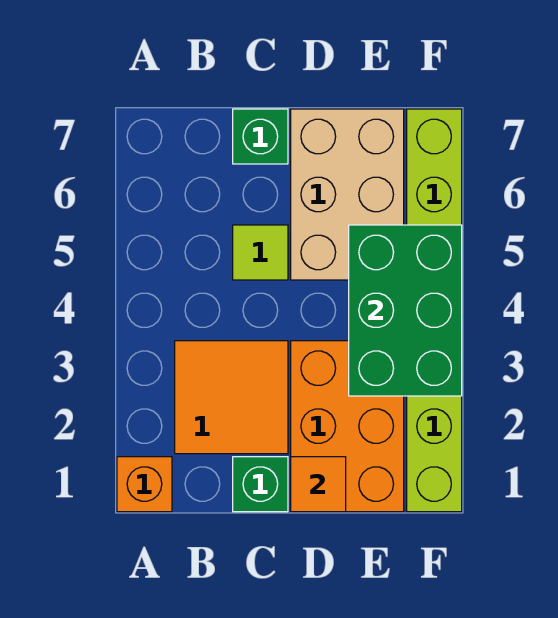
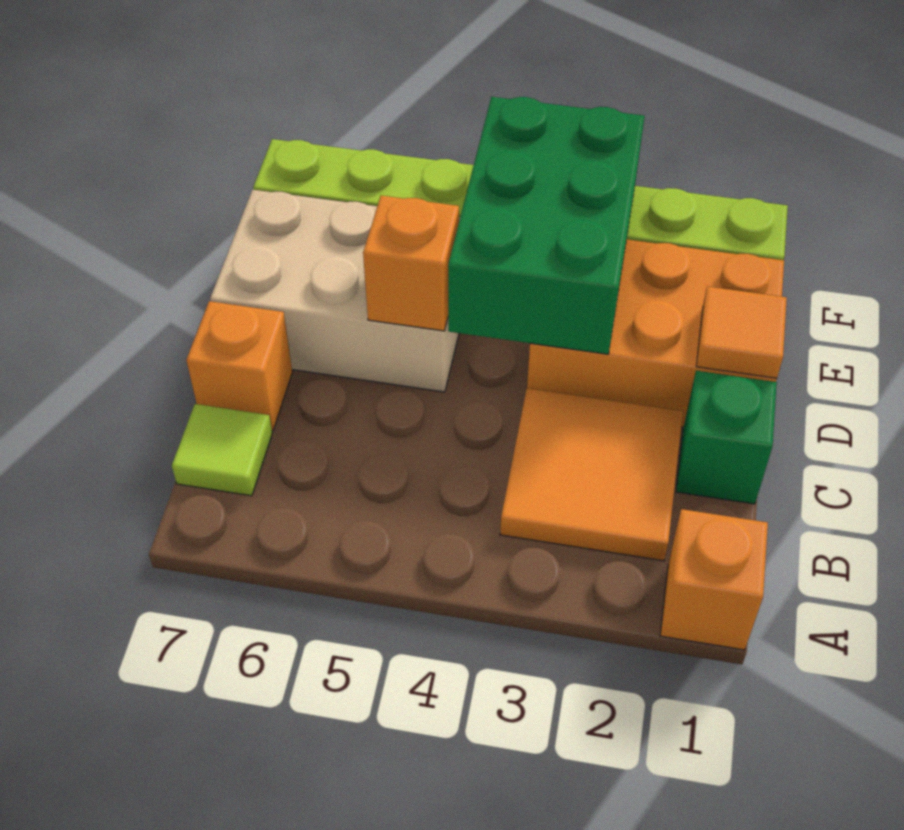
lime tile C5 level 1 -> lime tile B7 level 1
green brick C7 level 1 -> orange brick C7 level 1
none -> orange brick D5 level 2
green brick E3:F5 level 2 -> green brick D3:F4 level 2

